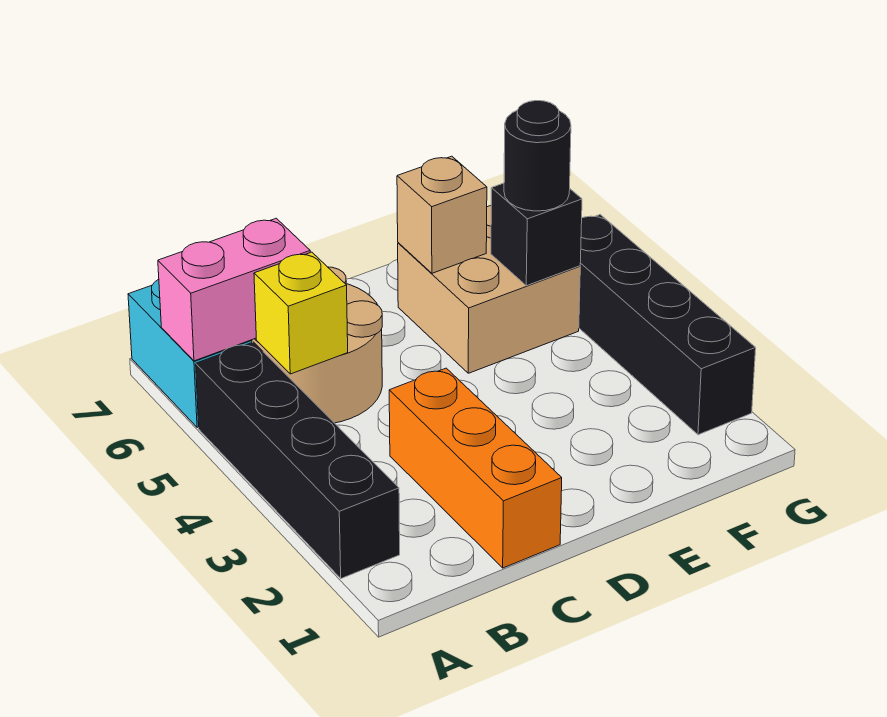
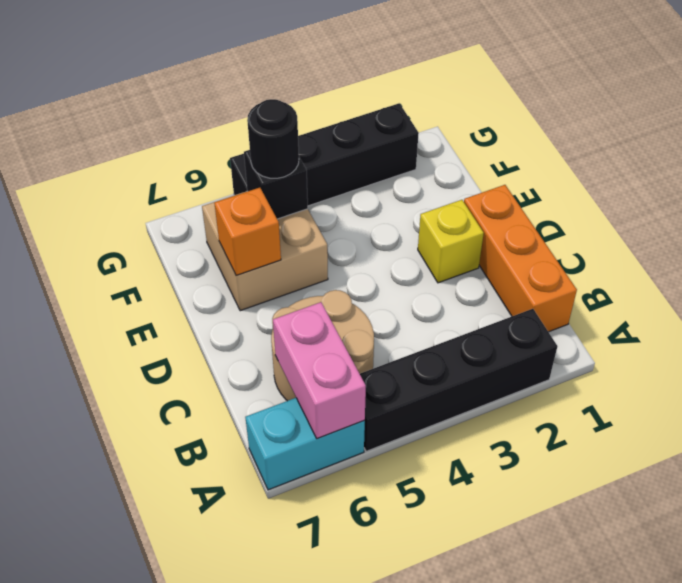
yellow brick B5 level 2 -> yellow brick D2 level 1
orange brick C1:C3 level 1 -> orange brick B1:D1 level 1
tan brick E6 level 2 -> orange brick E6 level 2

